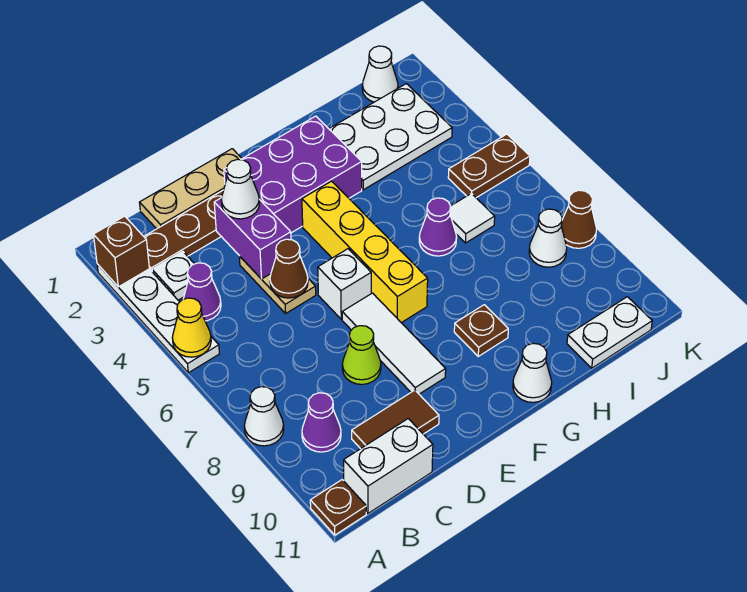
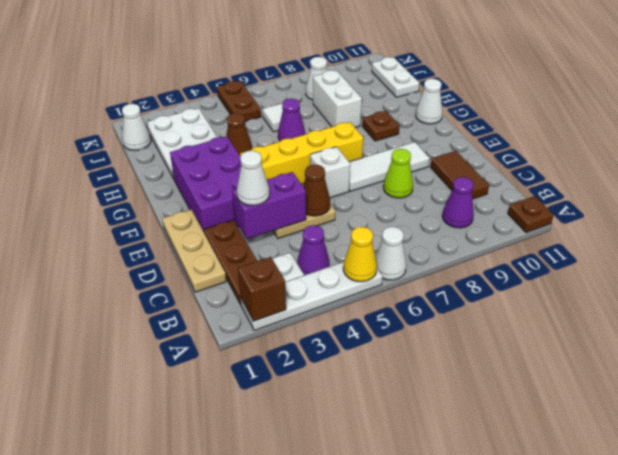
white cone A8 level 1 -> white cone A6 level 1
white brick B11:C11 level 1 -> white brick H8:I8 level 1
brown cone K8 level 1 -> brown cone H4 level 1

